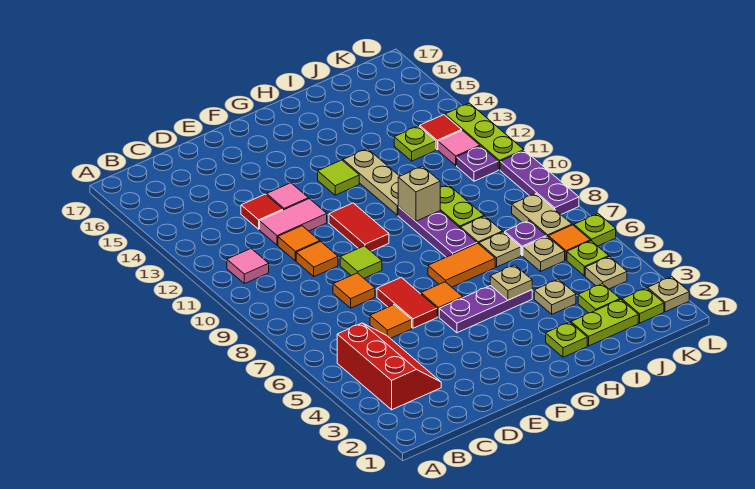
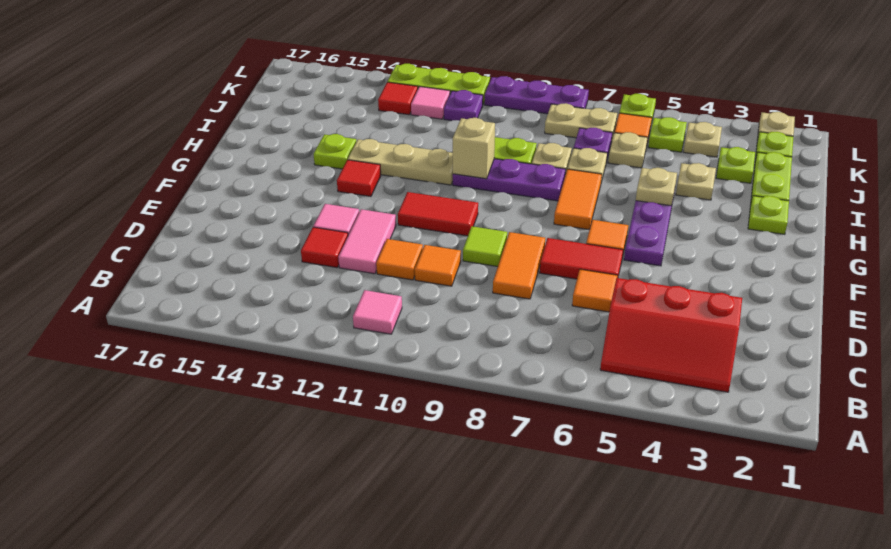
red slope B3:C5 level 1 top B -> red slope B3:C5 level 1 top C
orange tile D8 level 1 -> orange tile D8:E8 level 1
lime tile G13 level 1 -> red tile G13 level 1
lime plate J13 level 1 -> lime plate H14 level 1

